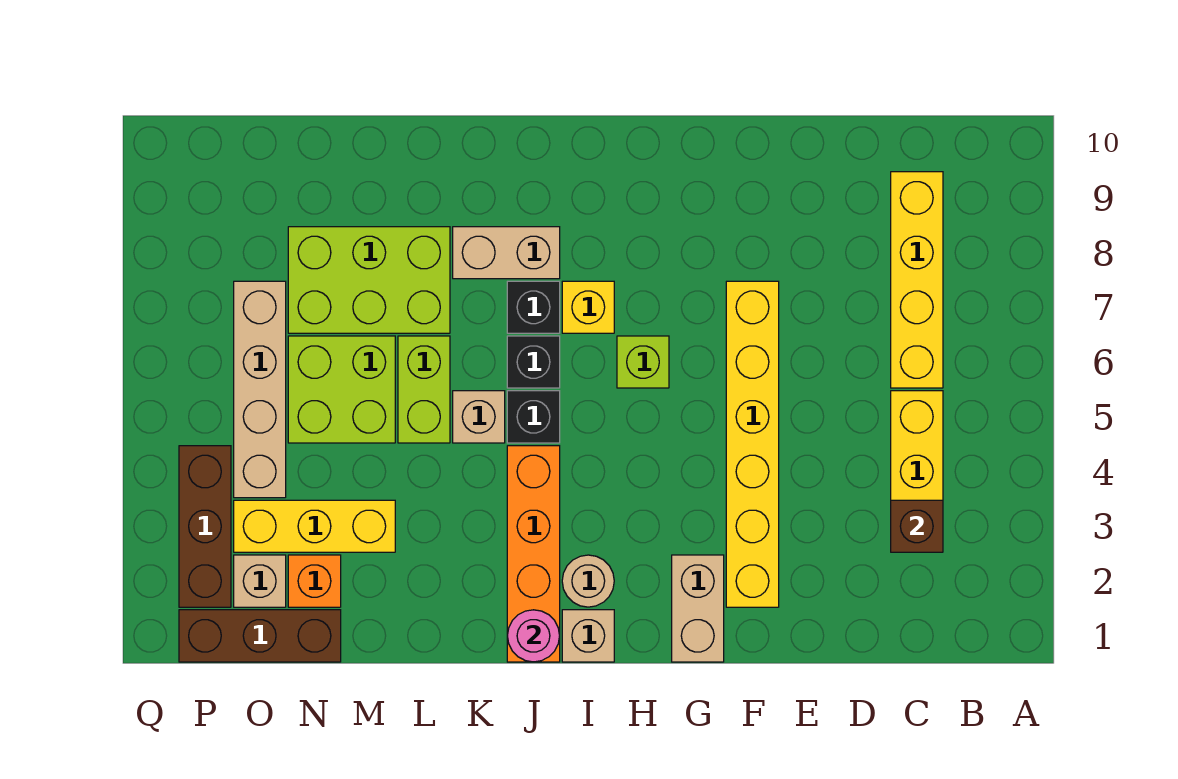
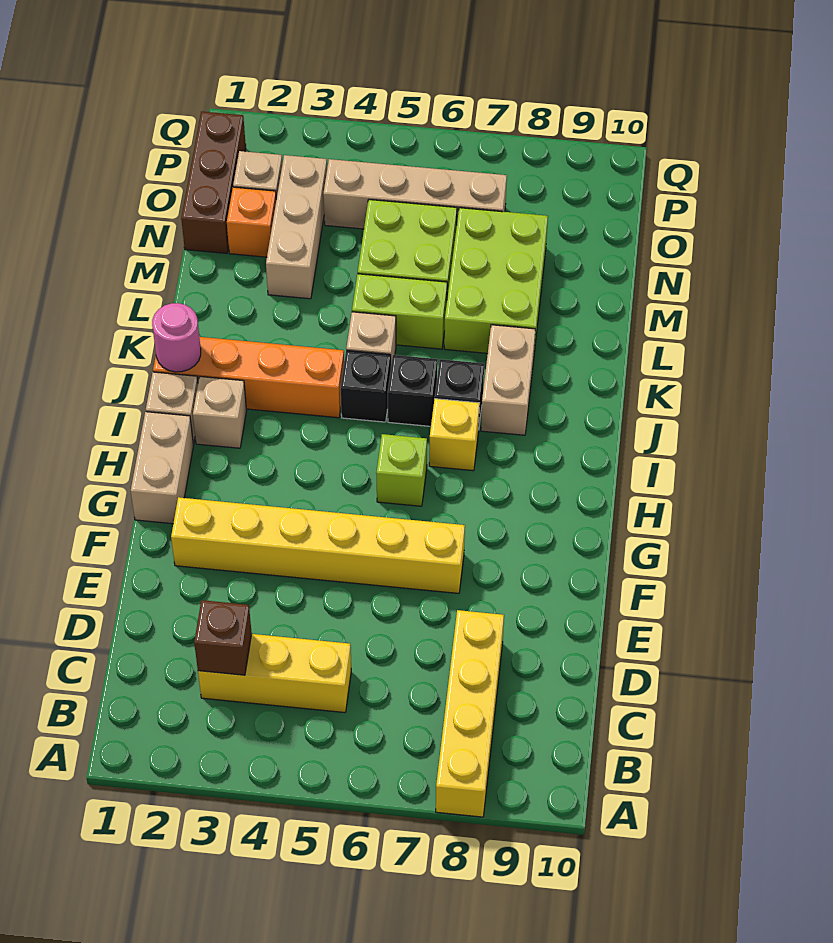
yellow brick C6:C9 level 1 -> yellow brick A8:D8 level 1
tan brick G1:G2 level 1 -> tan brick G1:H1 level 1
tan round brick I2 level 1 -> tan brick I2 level 1
yellow brick M3:O3 level 1 -> tan brick M3:O3 level 1
brown brick P2:P4 level 1 -> none

